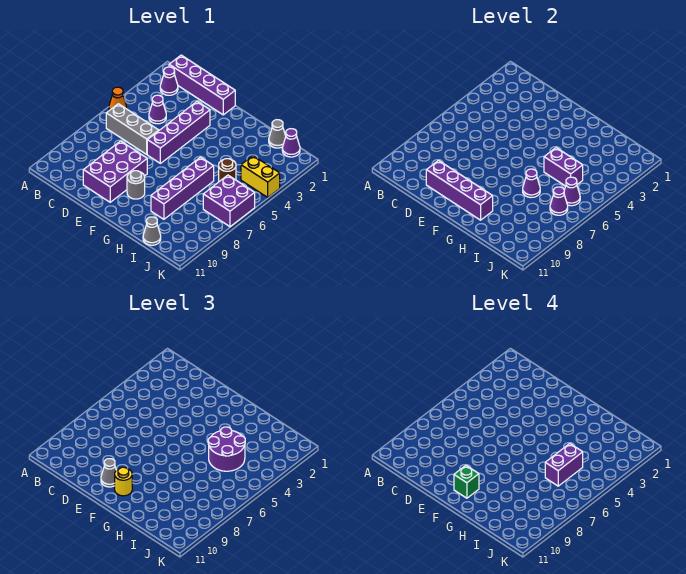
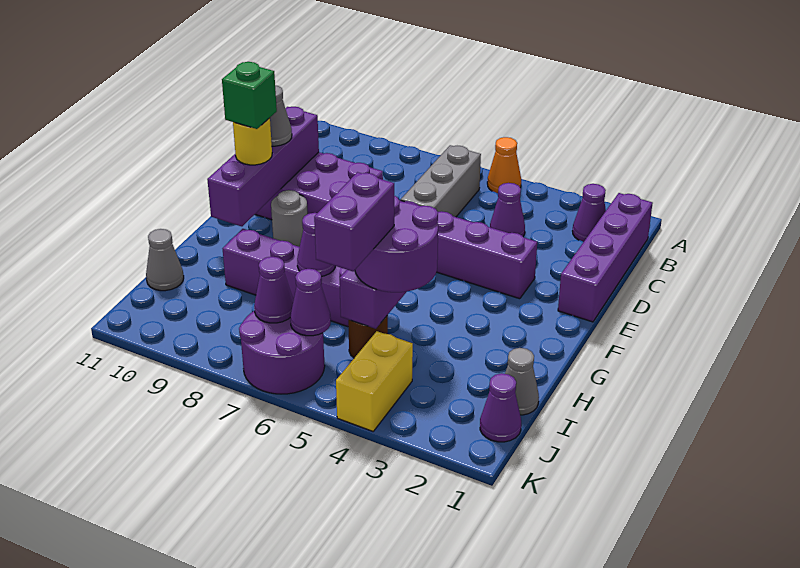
purple brick I5:I6 level 4 -> purple brick I5:J5 level 4
purple brick J6:K7 level 1 -> purple round brick J6:K7 level 1

